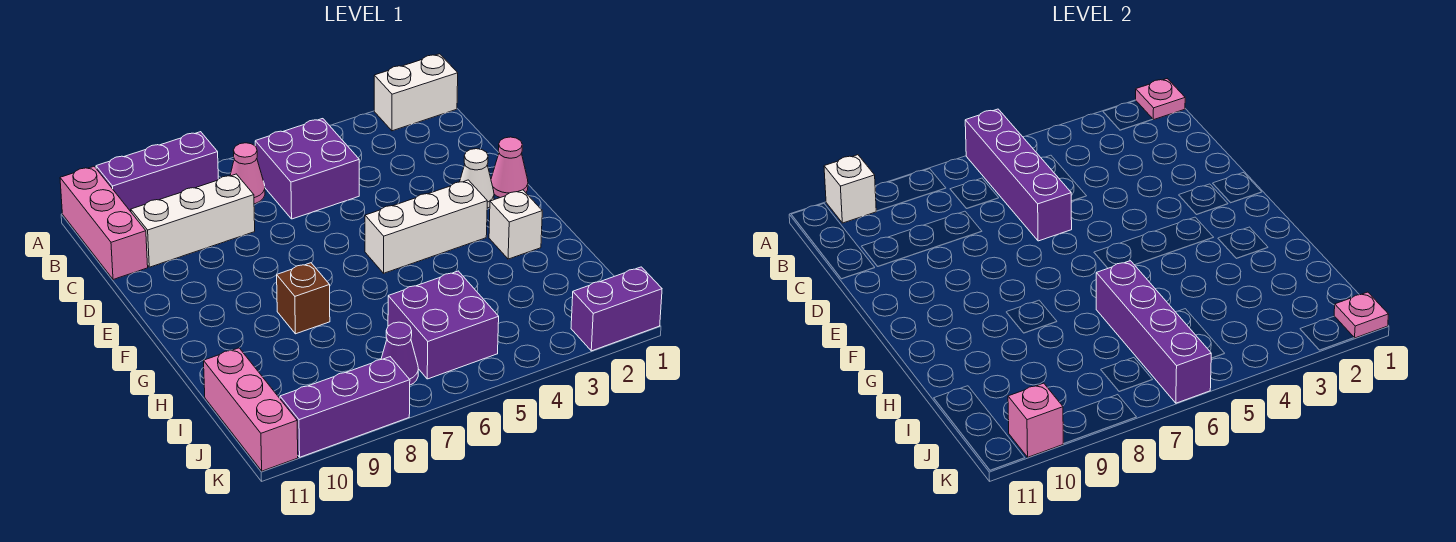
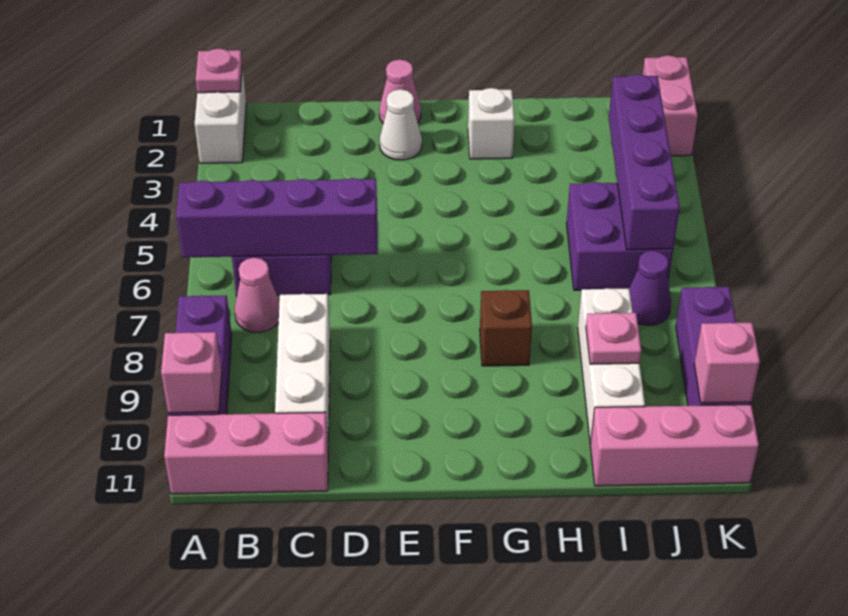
white brick A10 level 2 -> pink brick A10 level 2
white brick F3:F5 level 1 -> white brick I8:I10 level 1
purple brick H6:K6 level 2 -> purple brick J3:J6 level 2
purple brick K1:K2 level 1 -> pink brick K1:K2 level 1
pink plate K1 level 2 -> pink plate I9 level 2

